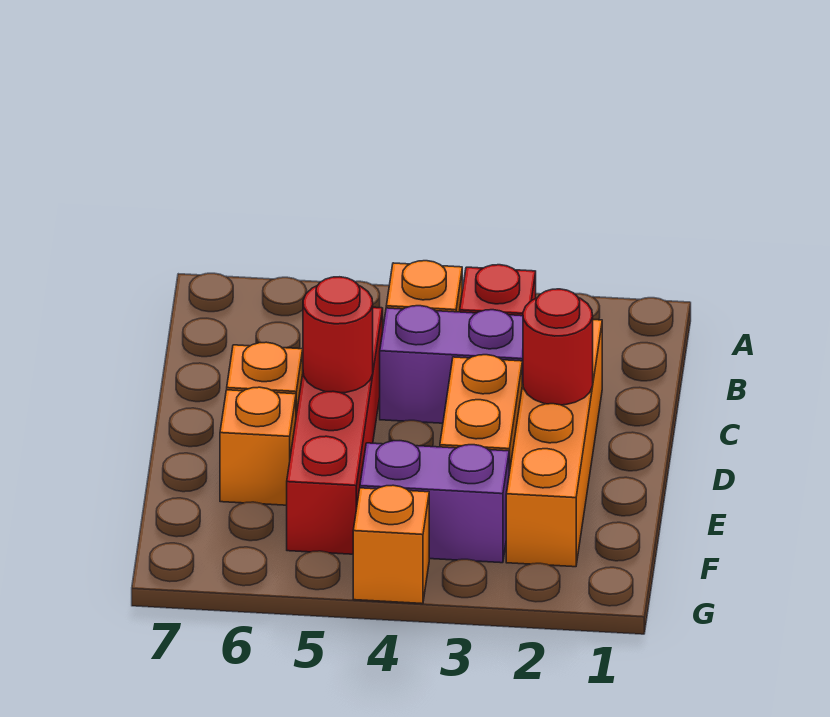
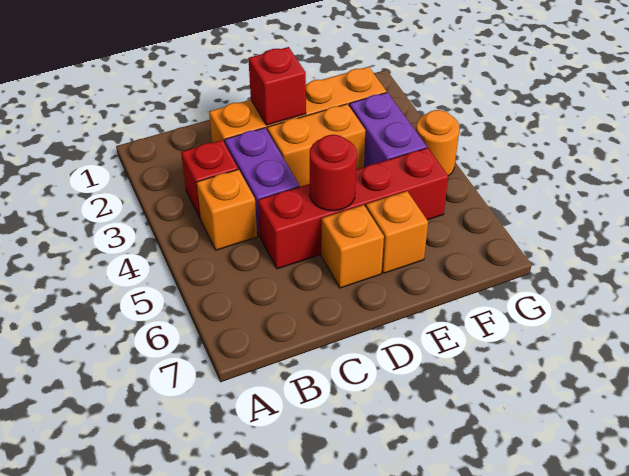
red round brick D2 level 2 -> red brick D2 level 2
orange brick G4 level 1 -> orange round brick G4 level 1

